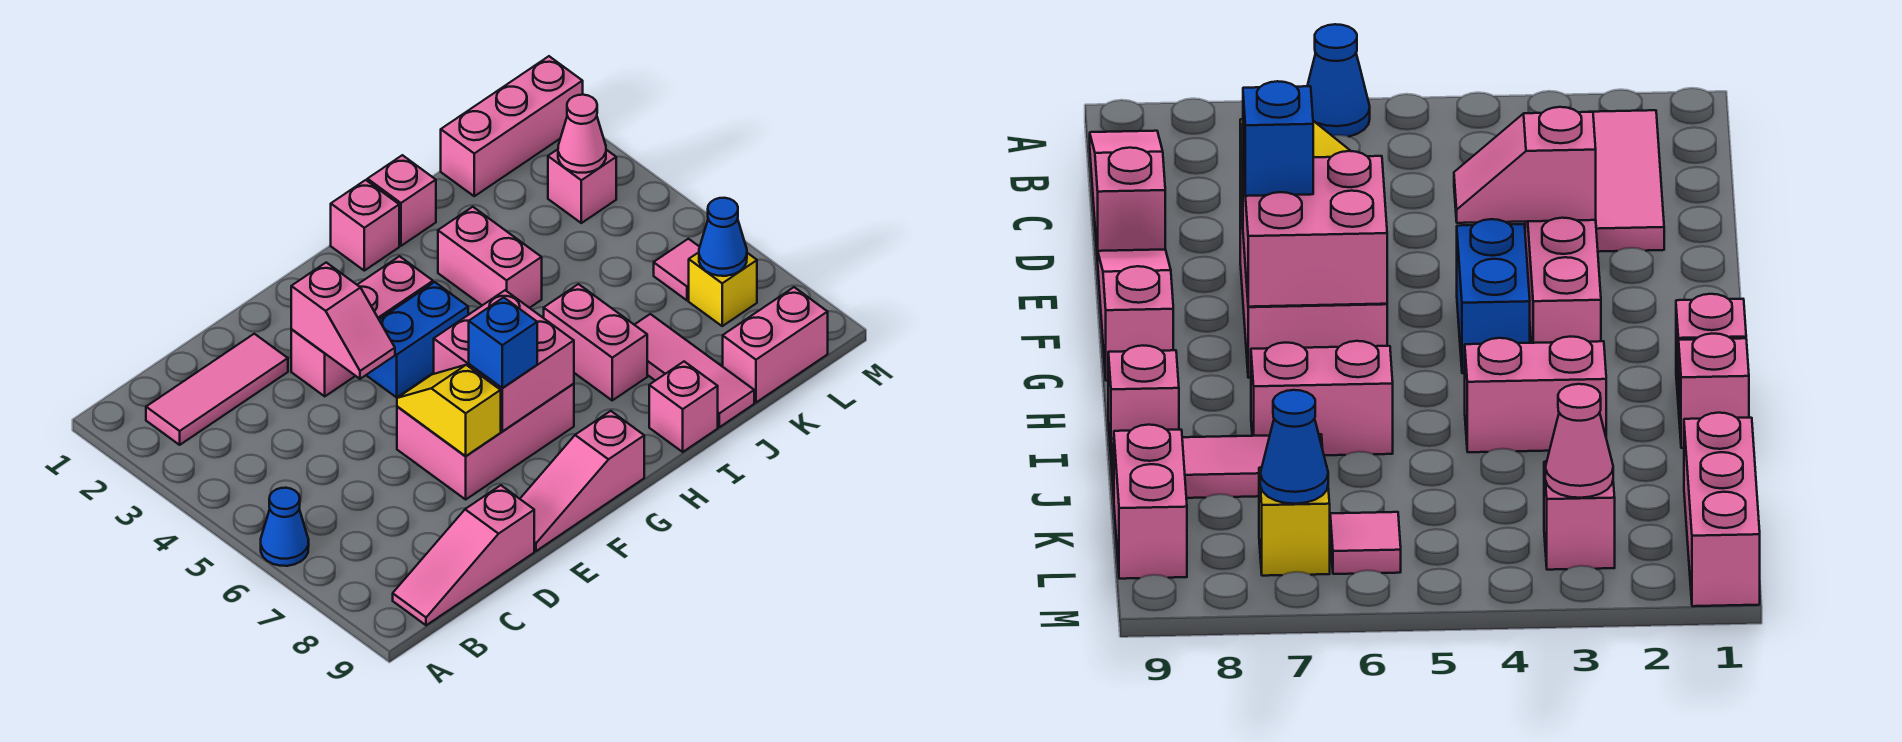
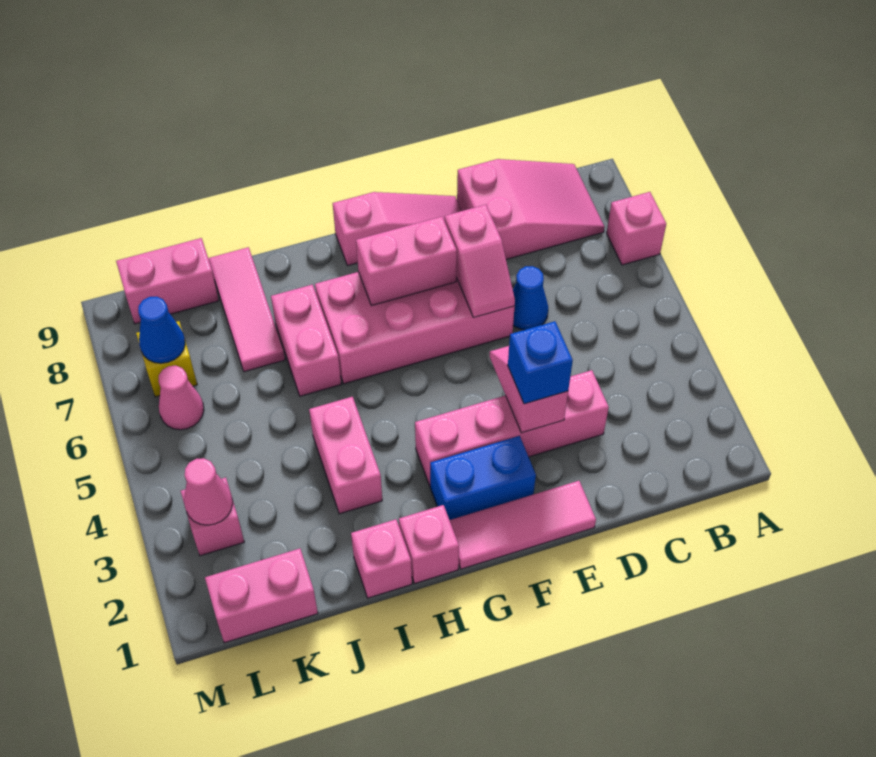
blue cone A6 level 1 -> blue cone D6 level 1
pink tile B2:D2 level 1 -> pink tile E1:G1 level 1
pink slope B9:D9 level 1 top D -> pink slope B8:D9 level 1 top D
pink brick E3:G3 level 1 -> pink brick D3:G3 level 1
pink brick E6:G7 level 1 -> pink brick E6:H7 level 1
yellow slope E6:E7 level 2 top 7 -> pink slope E6:E7 level 2 top 7
blue brick F4:G4 level 1 -> blue brick F2:G2 level 1
pink brick F6:G7 level 2 -> pink brick F7:G7 level 2
blue brick F7 level 3 -> blue brick E3 level 3
pink brick I9 level 1 -> pink brick A7 level 1
pink brick K1:M1 level 1 -> pink brick K1:L1 level 1
pink tile L6 level 1 -> pink cone L6 level 1

